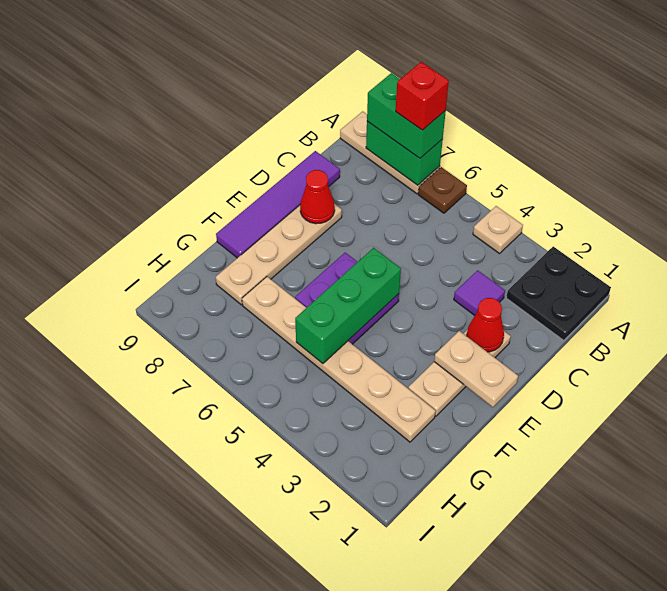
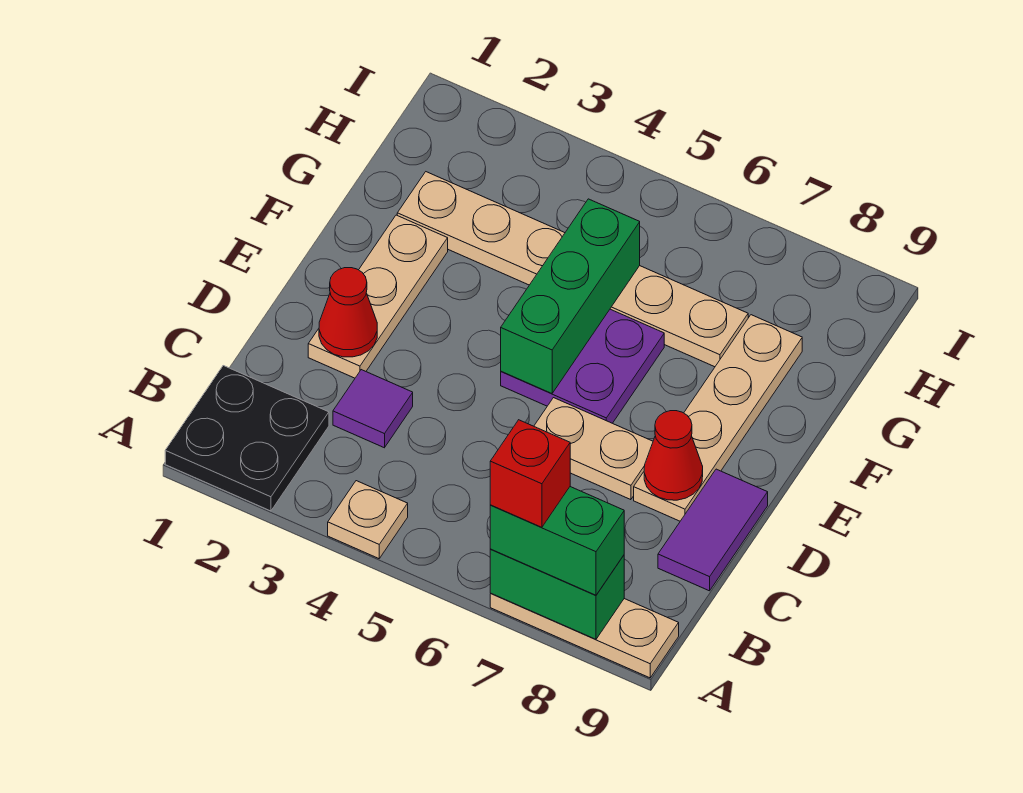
brown plate A6 level 1 -> none
purple tile C9:F9 level 1 -> purple tile C9:D9 level 1
tan plate E1:E2 level 2 -> tan plate D6:D7 level 1

